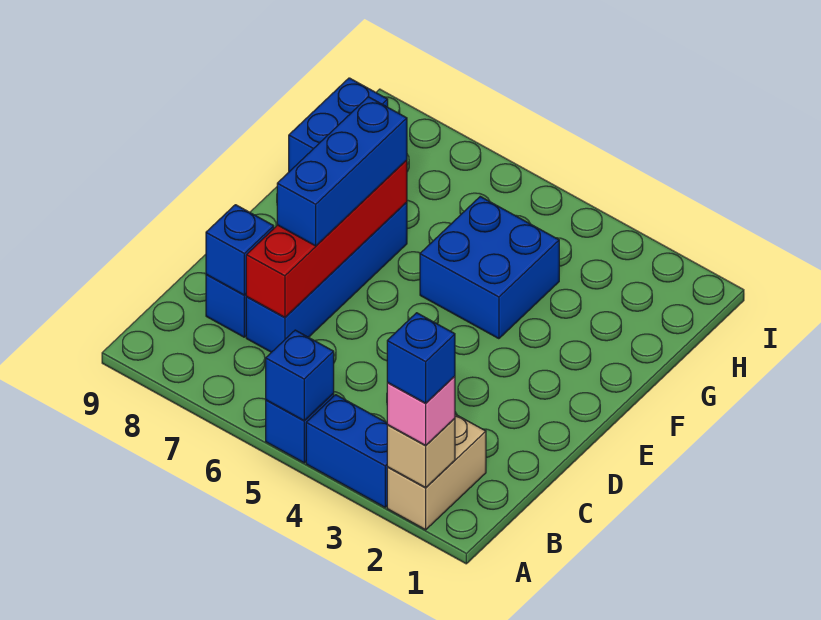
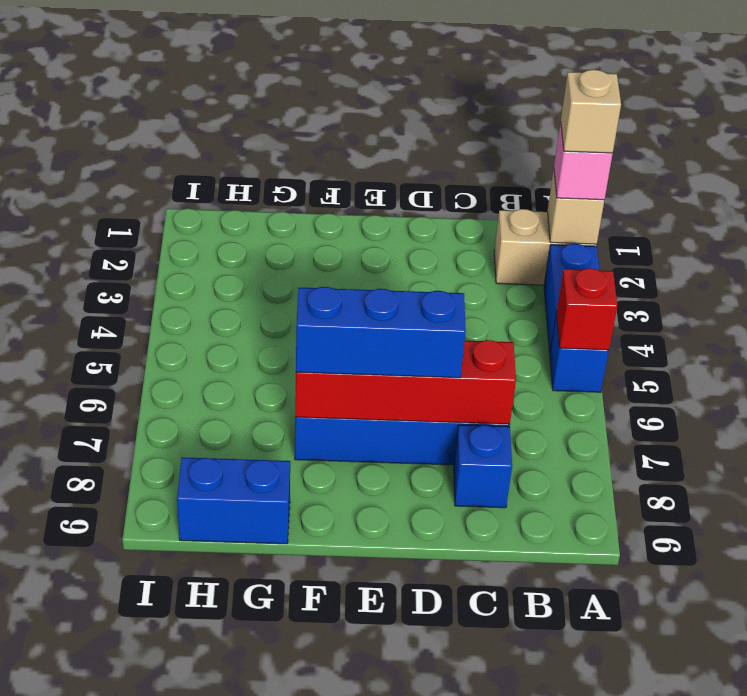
blue brick A2 level 4 -> tan brick A2 level 4
blue brick A5 level 2 -> red brick A5 level 2
blue brick C8 level 2 -> none
blue brick F4:G5 level 1 -> none

